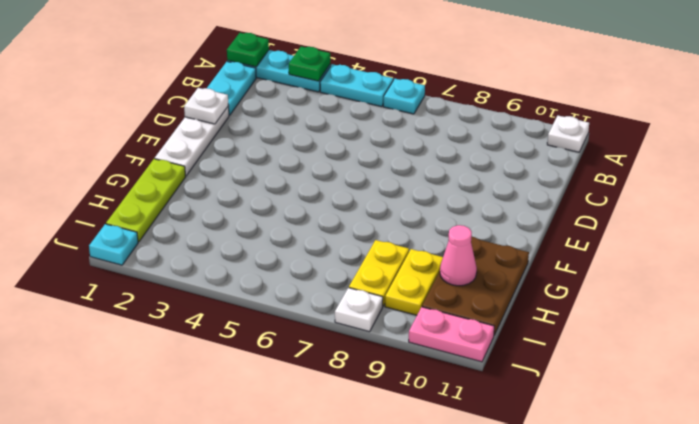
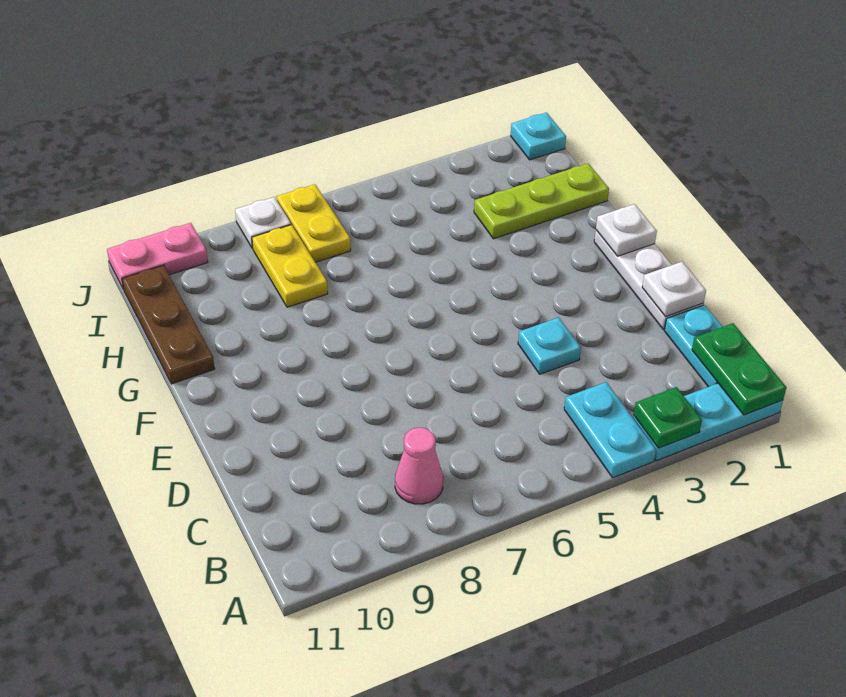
green plate A1 level 2 -> green plate A1:B1 level 2
cyan plate A4:A5 level 1 -> cyan plate A4:B4 level 1
cyan plate A6 level 1 -> cyan plate D4 level 1
white plate A11 level 1 -> white plate F1 level 2
lime plate G1:I1 level 1 -> lime plate H1:H3 level 1
brown plate G10:I11 level 1 -> brown plate G11:I11 level 1
yellow plate H9:I9 level 1 -> yellow plate I7:J7 level 1
pink cone H10 level 2 -> pink cone B8 level 1

